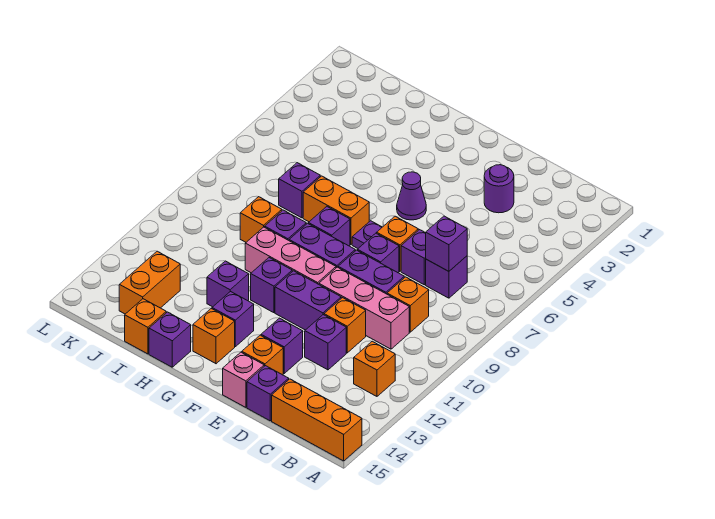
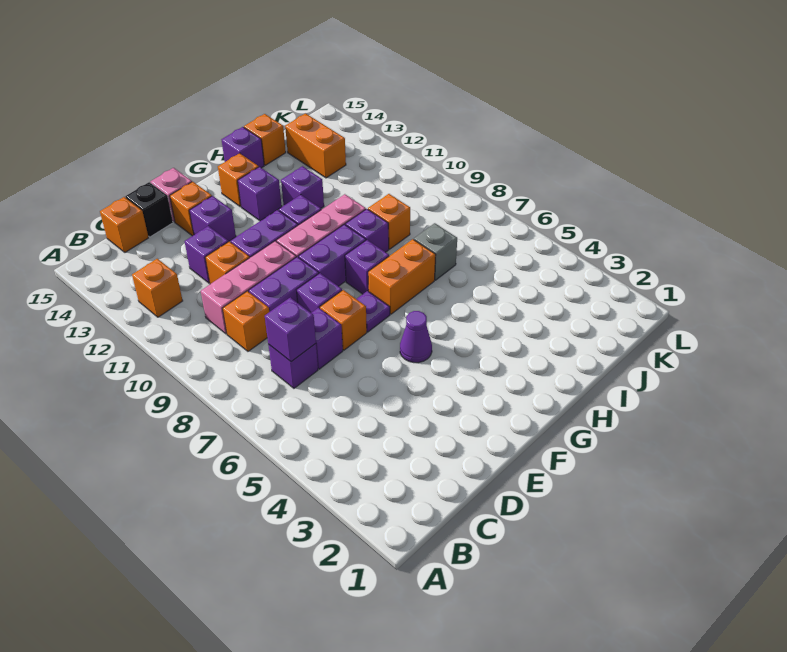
orange brick A15:C15 level 1 -> orange brick C15 level 1
purple round brick D3 level 1 -> none
purple brick D15 level 1 -> black brick D15 level 1
purple brick I7 level 1 -> grey brick I7 level 1

